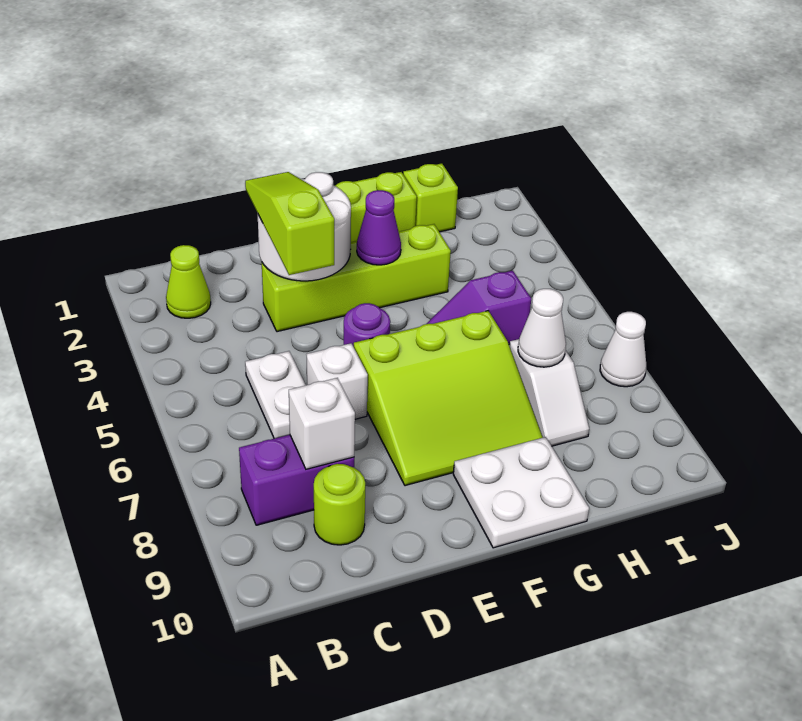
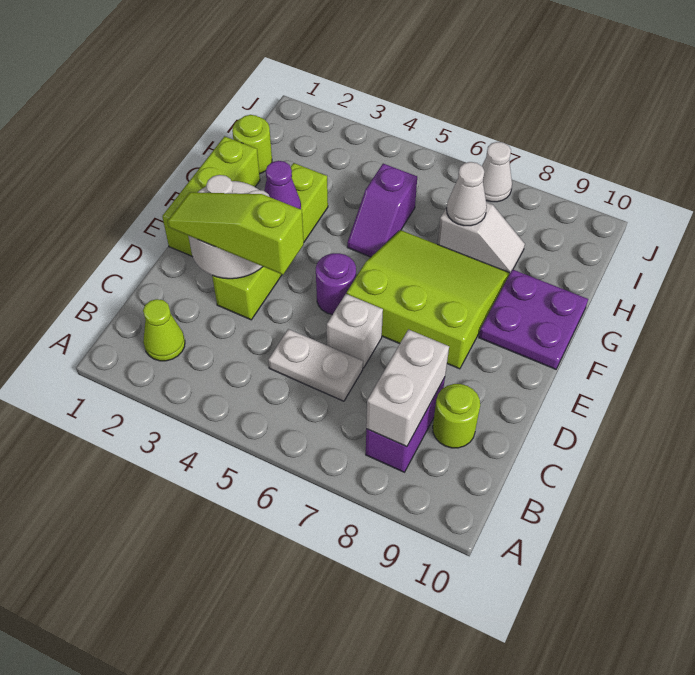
white brick C8 level 2 -> white brick B8:C8 level 2
lime slope E6:G8 level 1 top 6 -> lime slope E6:G8 level 1 top E
white plate F9:G10 level 1 -> purple plate F9:G10 level 1
lime brick H1 level 1 -> lime round brick H1 level 1

